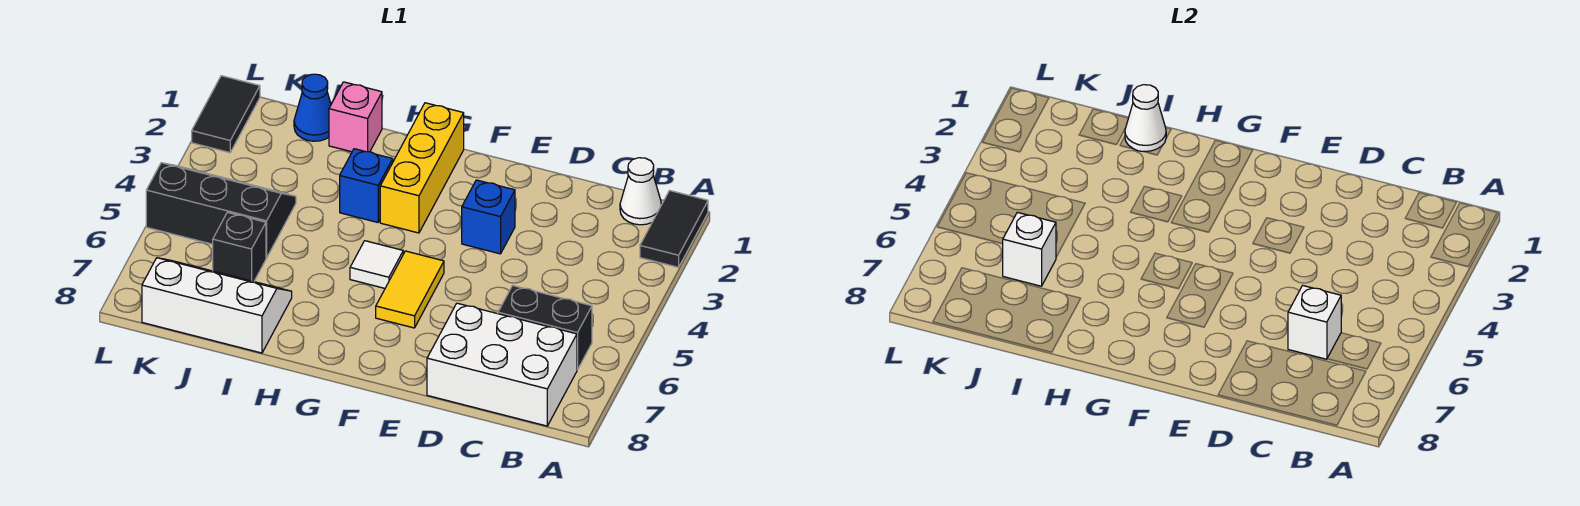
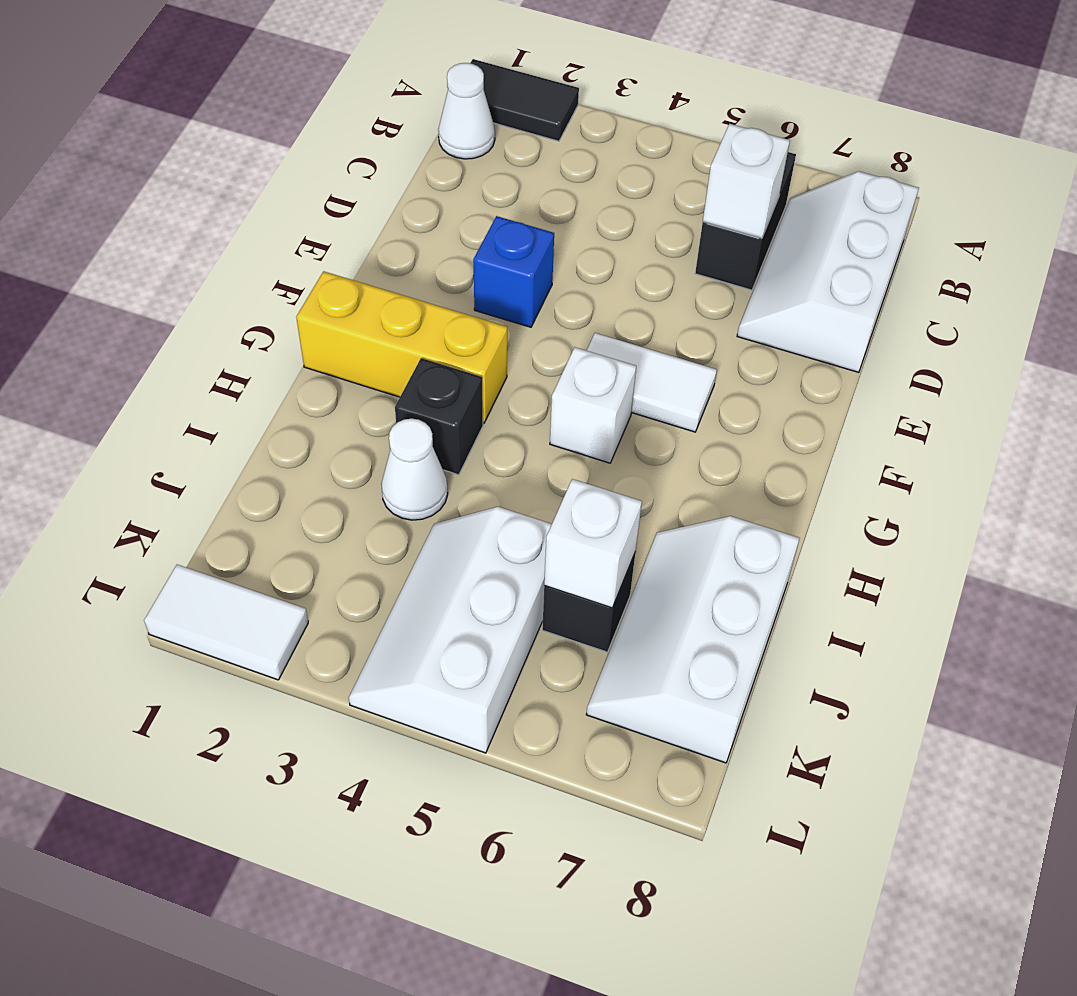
white brick B7:D8 level 1 -> white slope B7:D8 level 1 top 8
yellow tile F5:F6 level 1 -> white tile F5:F6 level 1
white tile G5 level 1 -> white brick G5 level 1
blue brick H3 level 1 -> black brick H3 level 1
pink brick I1 level 1 -> none
white cone I1 level 2 -> white cone I3 level 1
blue cone J1 level 1 -> none
black slope J4:L5 level 1 top 5 -> white slope J4:L5 level 1 top 5
black tile L1:L2 level 1 -> white tile L1:L2 level 1

